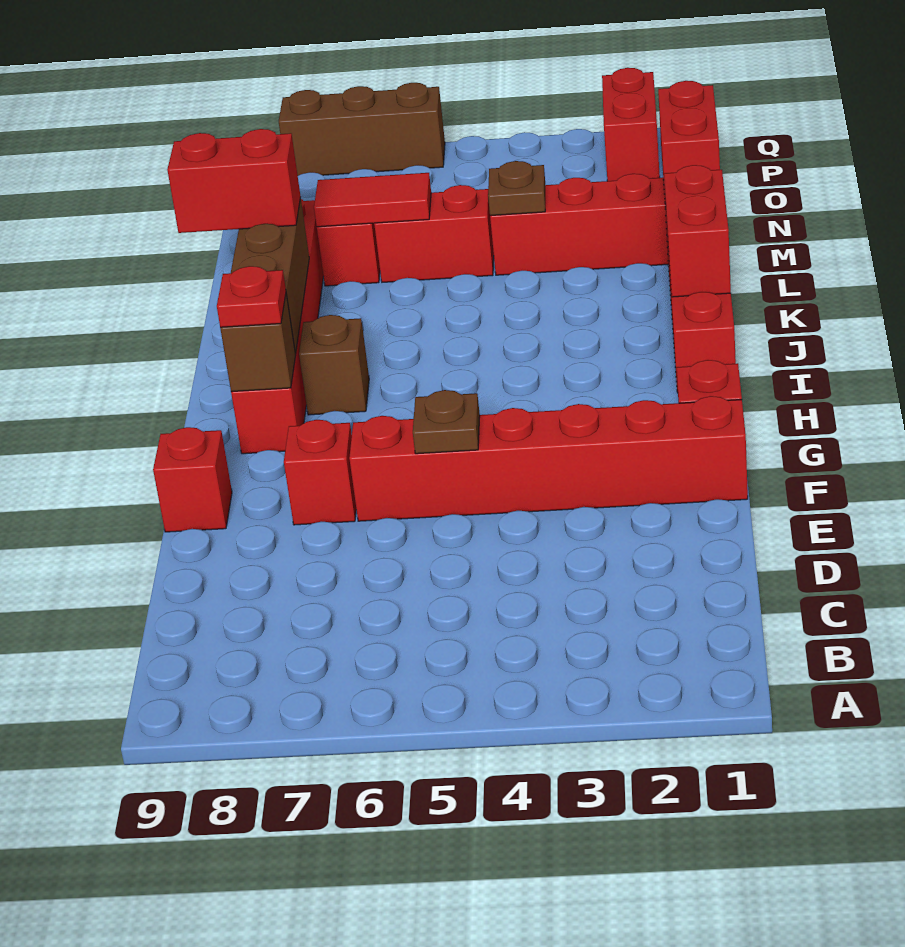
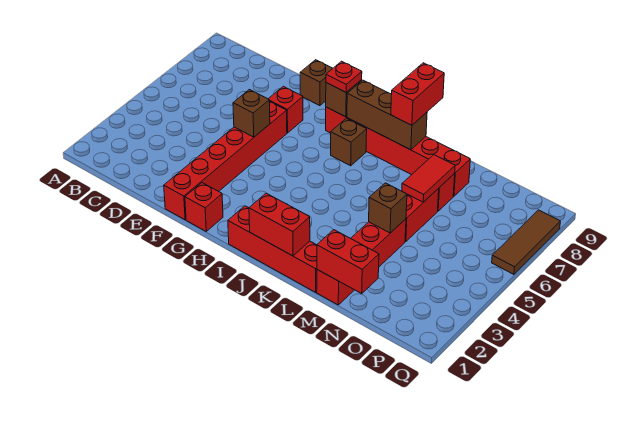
brown plate F5 level 2 -> brown brick F5 level 2
red brick F9 level 1 -> brown brick F9 level 1
brown plate M4 level 2 -> brown brick M4 level 2
red brick P2:Q2 level 1 -> none
brown brick Q6:Q8 level 1 -> brown tile Q6:Q8 level 1

